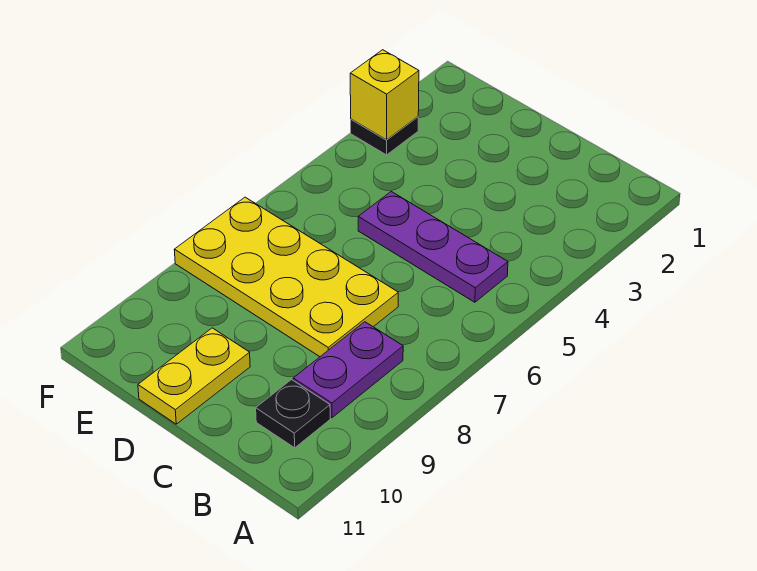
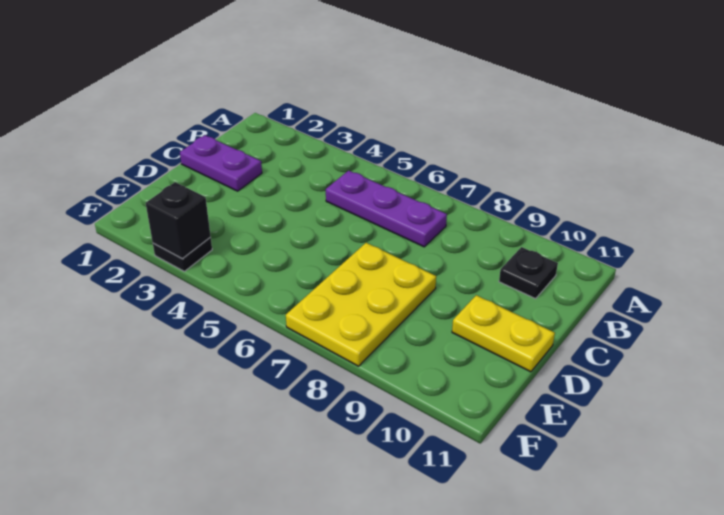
purple plate B5:D5 level 1 -> purple plate B5:B7 level 1
purple plate B8:B9 level 1 -> purple plate C1:C2 level 1
yellow plate C7:F8 level 1 -> yellow plate D7:F8 level 1
yellow brick F3 level 2 -> black brick F3 level 2

